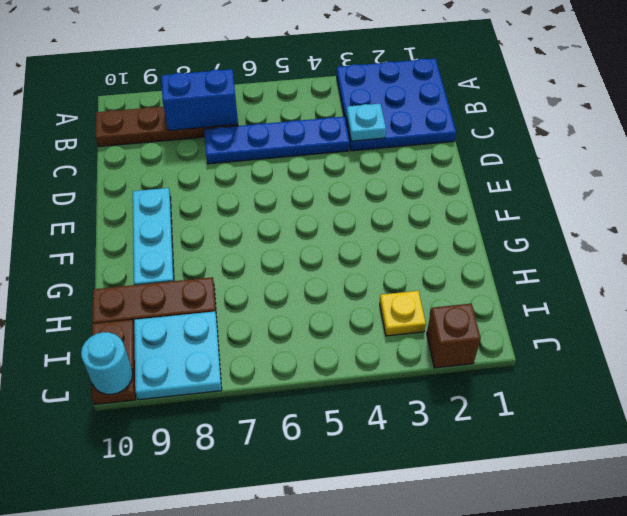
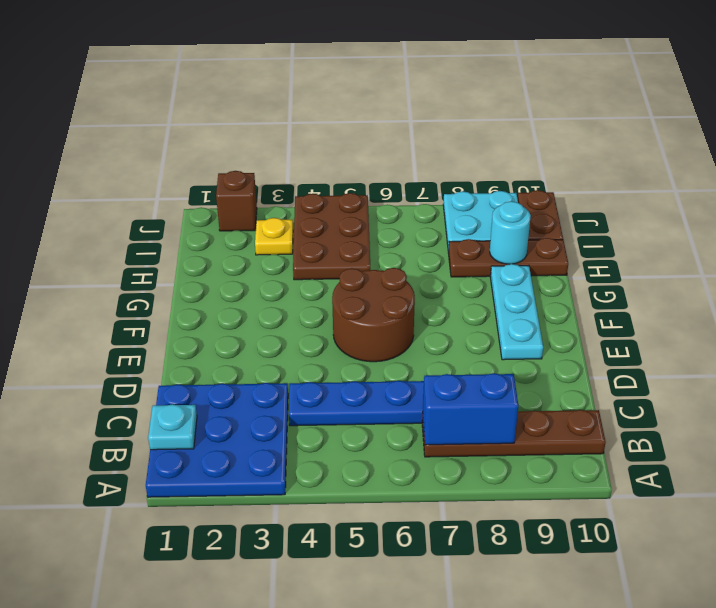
cyan plate C3 level 2 -> cyan plate B1 level 2
none -> brown round brick E5:F6 level 1
none -> brown plate H4:J5 level 1
cyan round brick J10 level 2 -> cyan round brick H9 level 2

